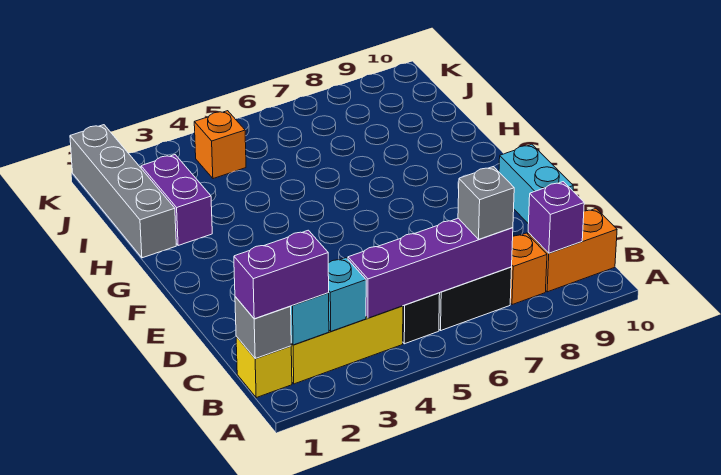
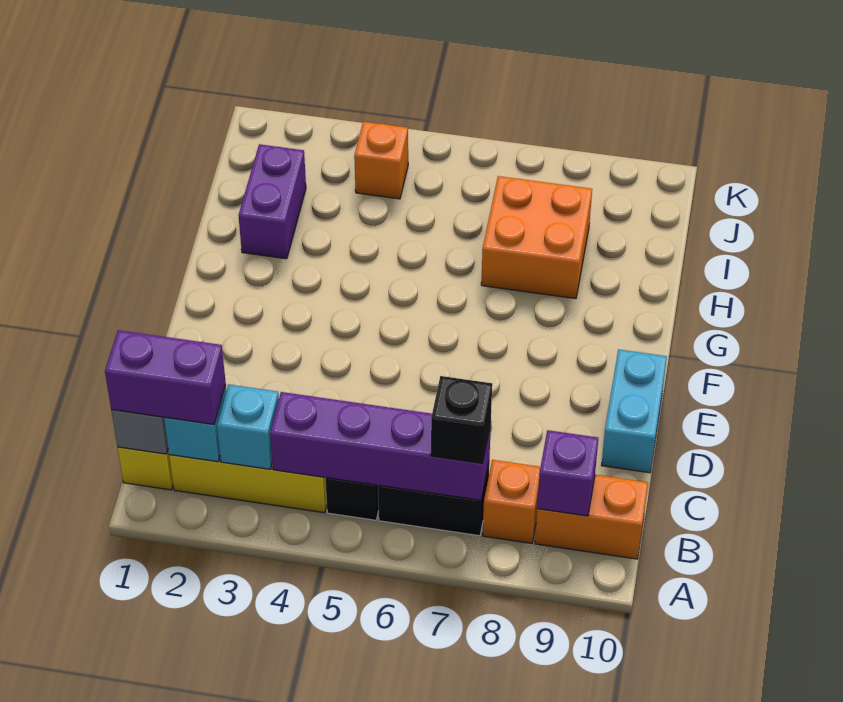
grey brick B7 level 3 -> black brick B7 level 3
grey brick H1:K1 level 1 -> none
none -> orange brick H7:I8 level 1

